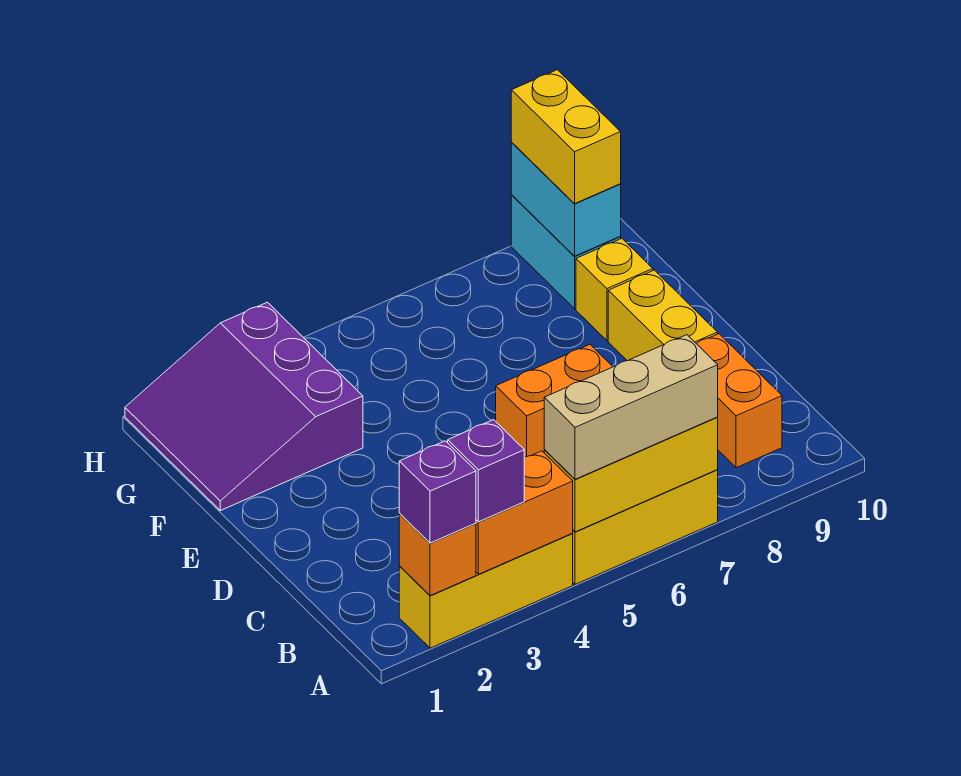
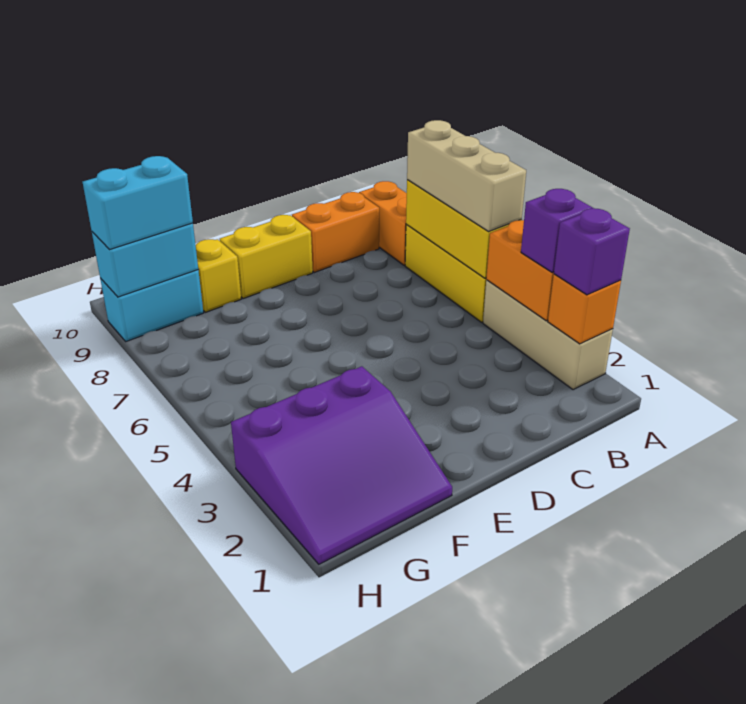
yellow brick A2:A4 level 1 -> tan brick A2:A4 level 1
orange brick D6:D7 level 1 -> orange brick A8:A9 level 1
yellow brick G9:H9 level 3 -> cyan brick G9:H9 level 3

